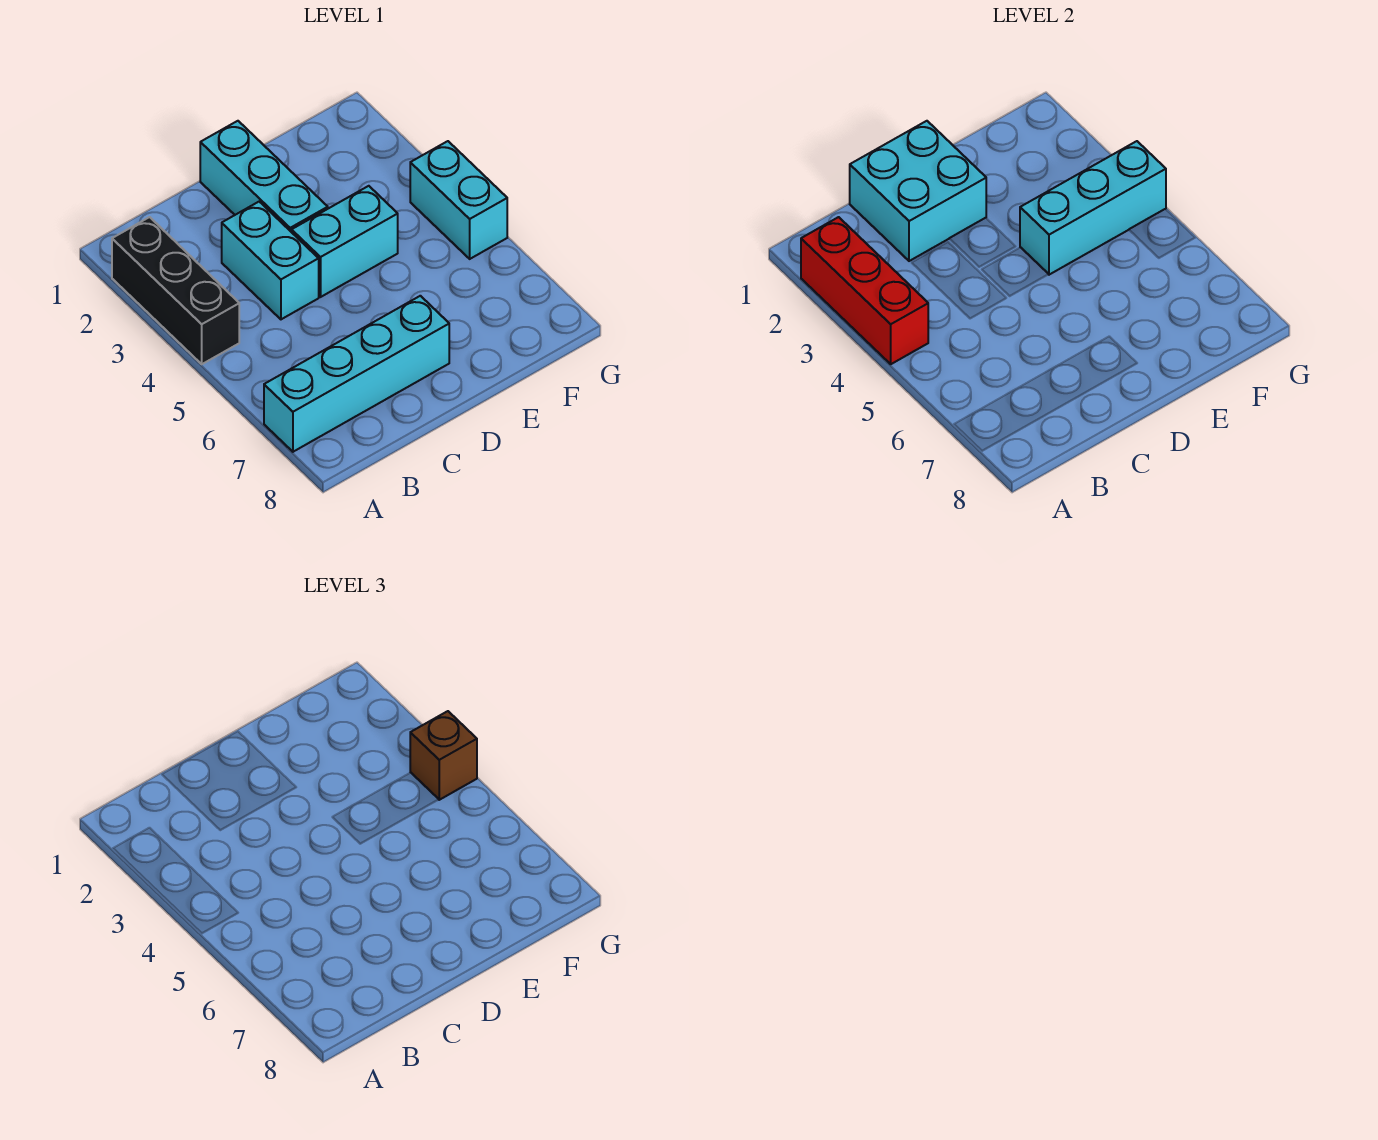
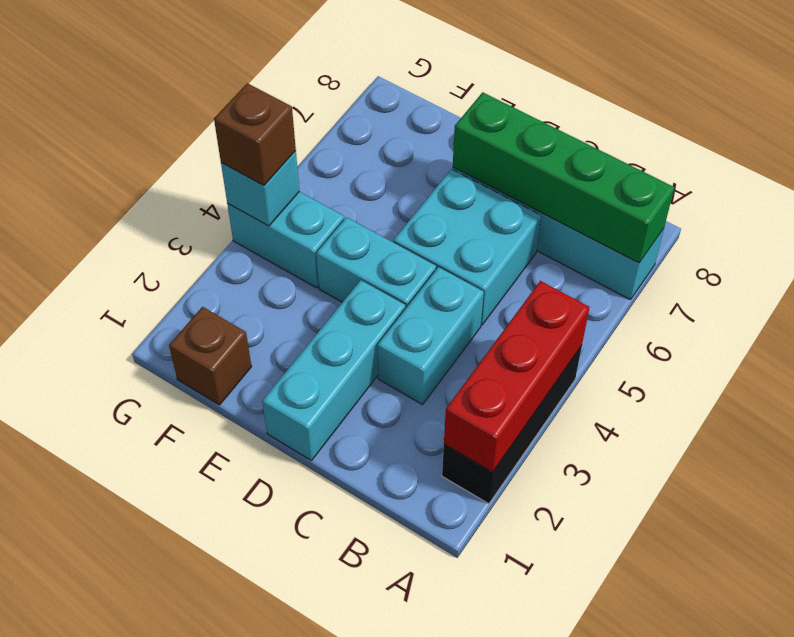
none -> green brick A7:D7 level 2
cyan brick C1:D2 level 2 -> cyan brick C5:D6 level 1
cyan brick E4:G4 level 2 -> cyan brick G4 level 2
none -> brown brick F1 level 1
cyan brick G4:G5 level 1 -> cyan brick F4:G4 level 1

